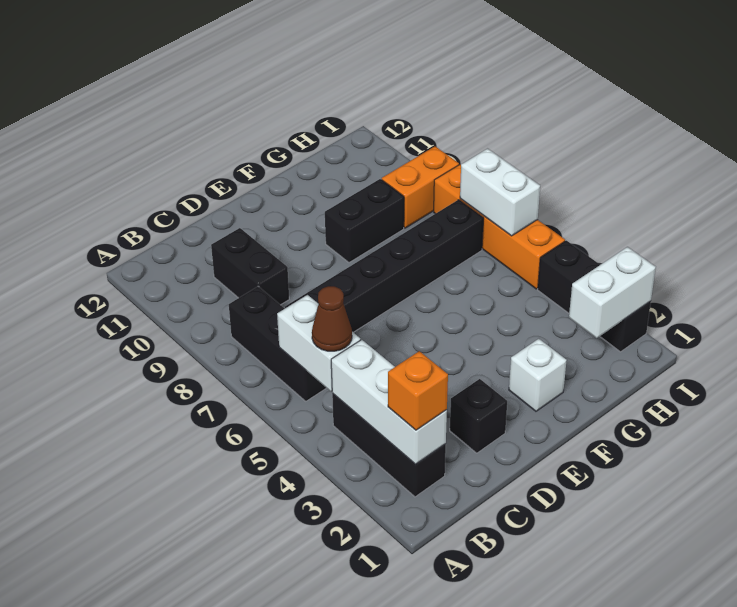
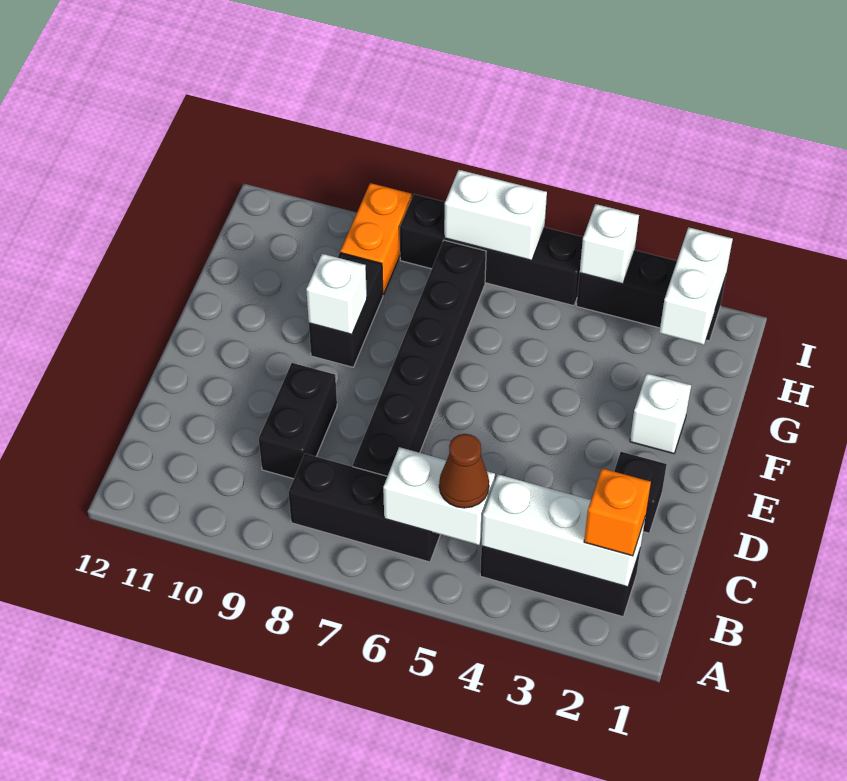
black brick C9:C10 level 1 -> black brick C9:D9 level 1
none -> white brick F9 level 2
none -> white brick I4 level 2
orange brick I5:I8 level 1 -> black brick I5:I8 level 1

